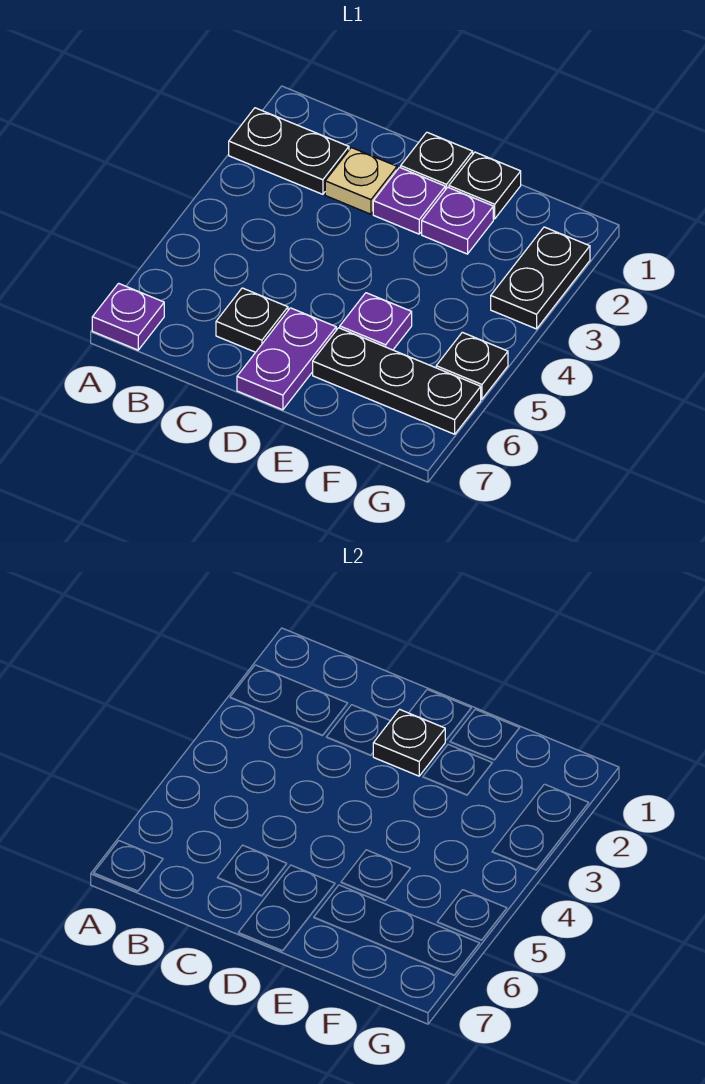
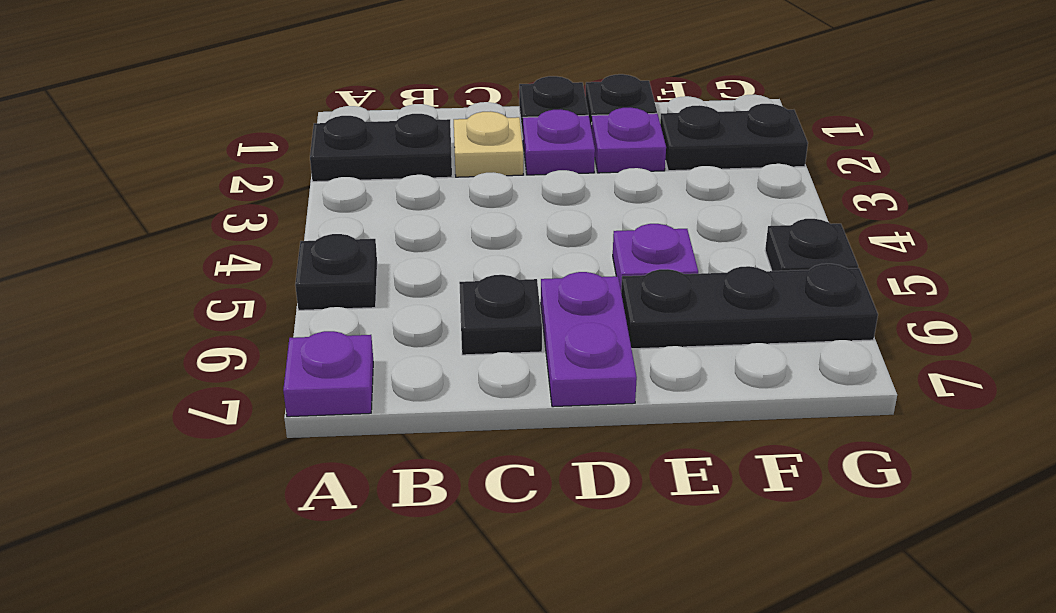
black plate D2 level 2 -> black plate A5 level 1
black plate G2:G3 level 1 -> black plate F2:G2 level 1

